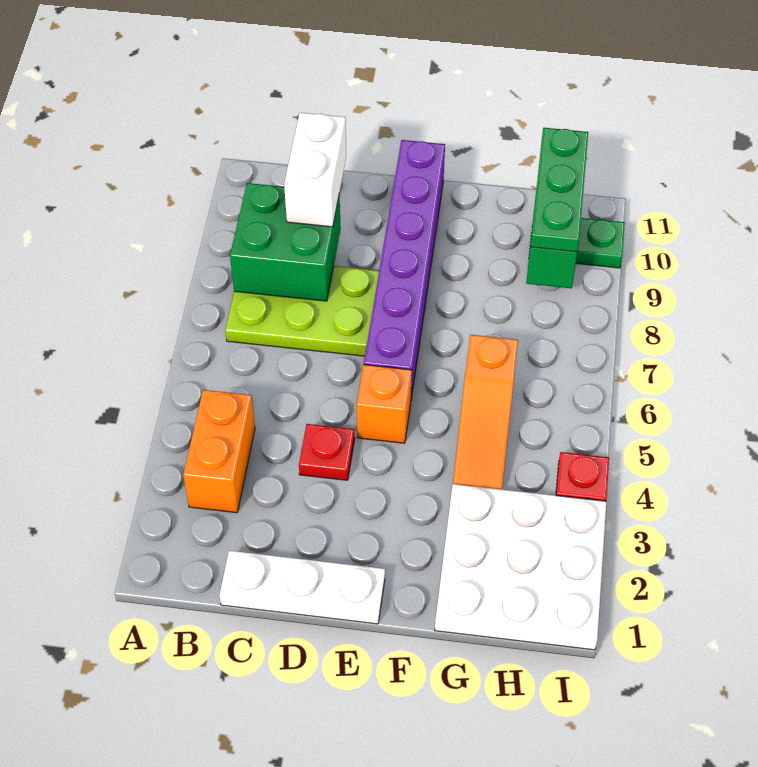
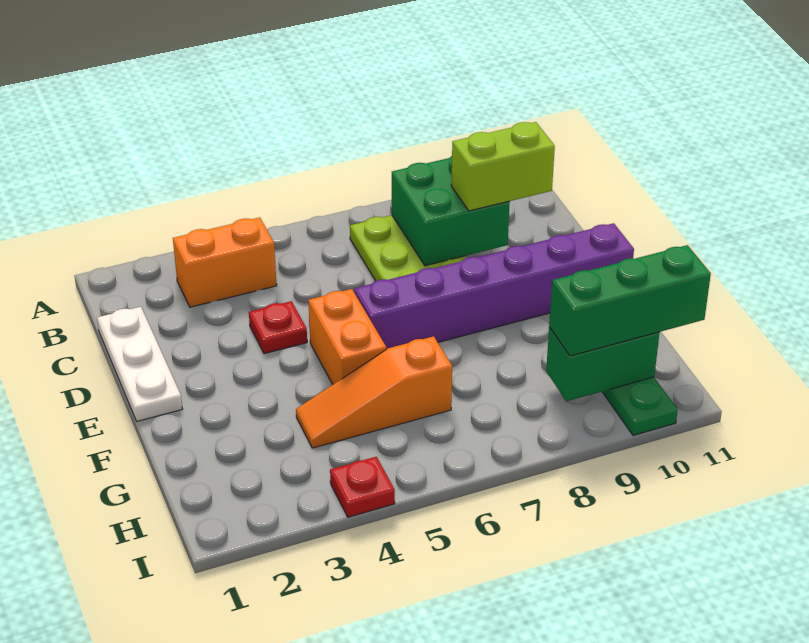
white brick C9:C10 level 3 -> lime brick C9:C10 level 3
orange brick E5 level 1 -> orange brick E5:F5 level 1
white plate G1:I3 level 1 -> none
green plate H9:H11 level 3 -> green brick H9:H11 level 3

